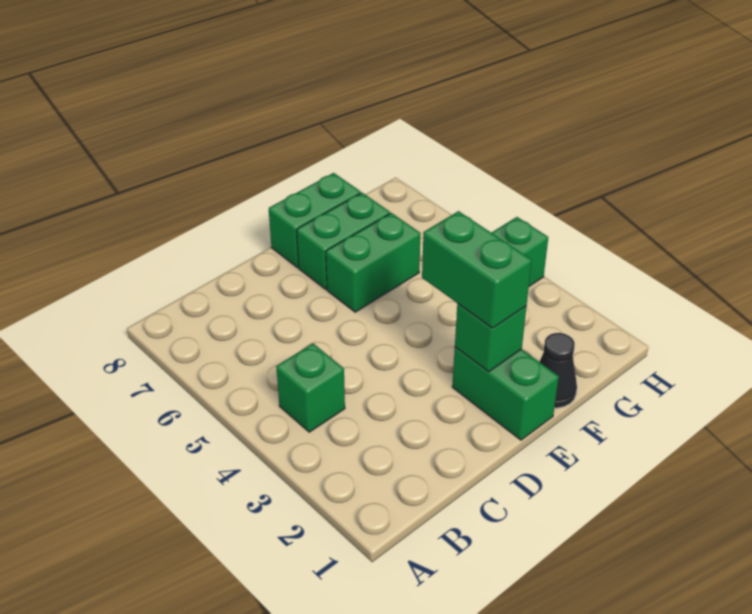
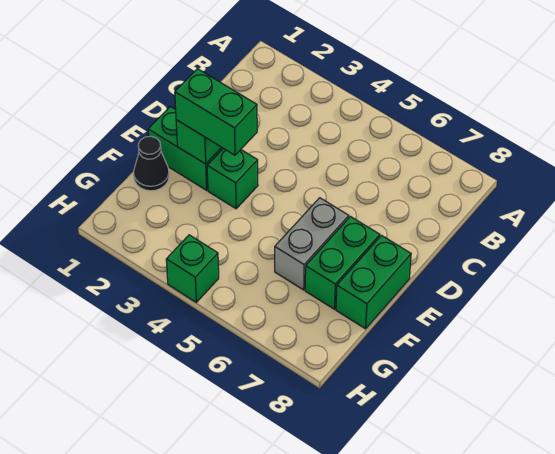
green brick B4 level 1 -> green brick E3 level 1
green brick E6:F6 level 1 -> grey brick E6:F6 level 1

